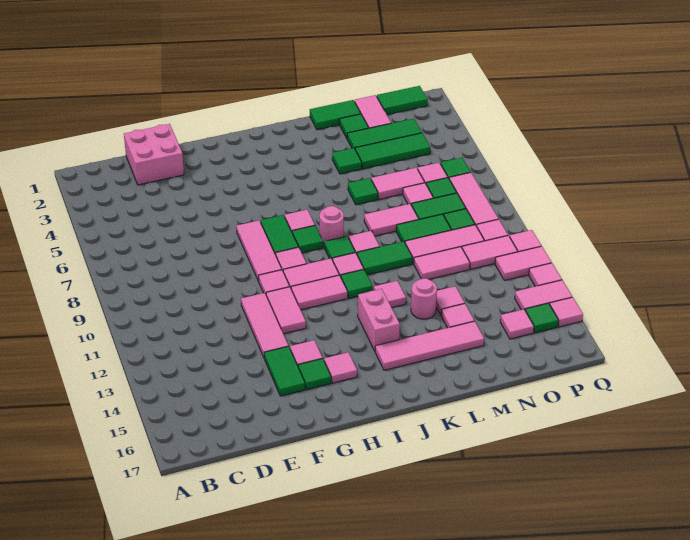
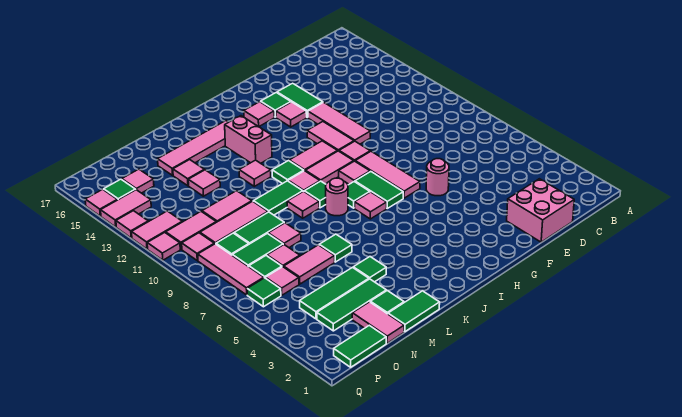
pink tile L8:M8 level 1 -> pink tile M8 level 1
pink round brick L13 level 1 -> pink round brick F6 level 1

